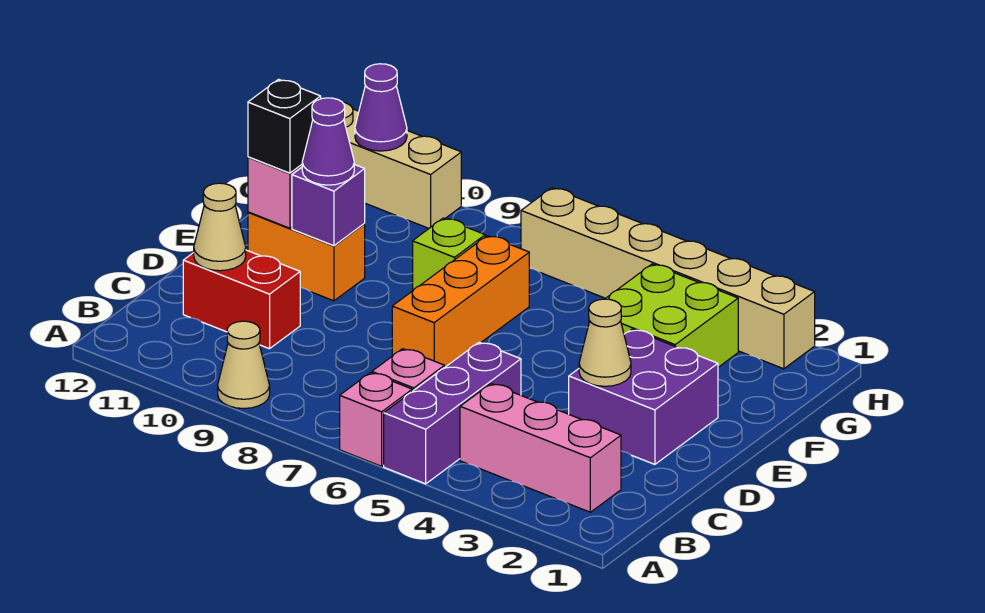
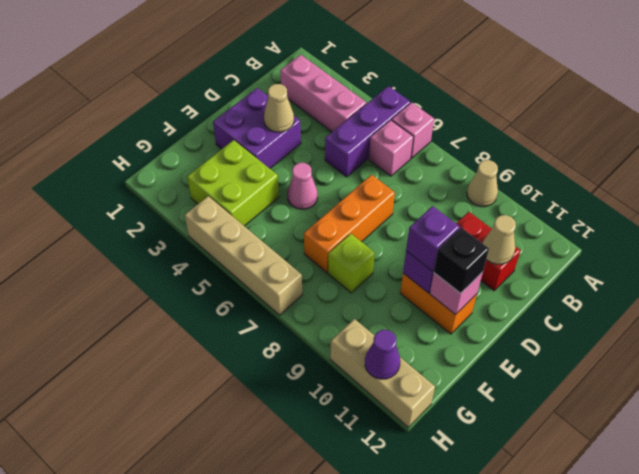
none -> pink cone E5 level 1
purple cone E10 level 3 -> purple brick E10 level 3
tan brick H2:H7 level 1 -> tan brick H4:H7 level 1

